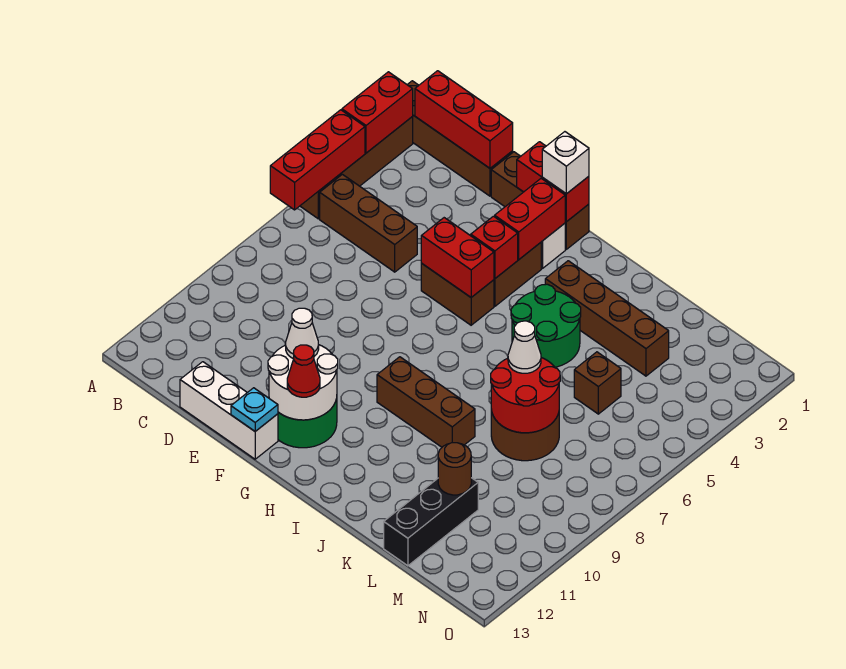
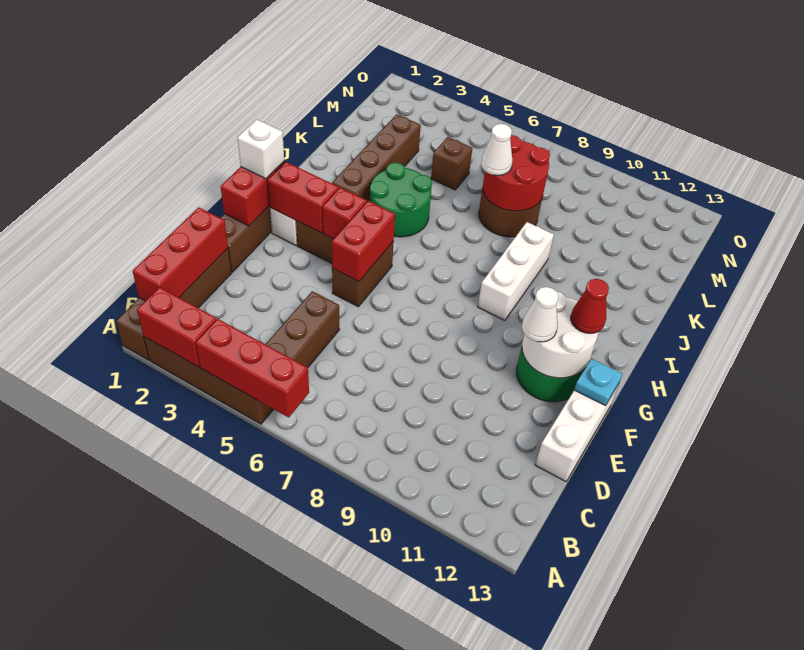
brown brick H9:J9 level 1 -> white brick H9:J9 level 1
black brick L11:L13 level 1 -> none
brown round brick L11 level 2 -> none

